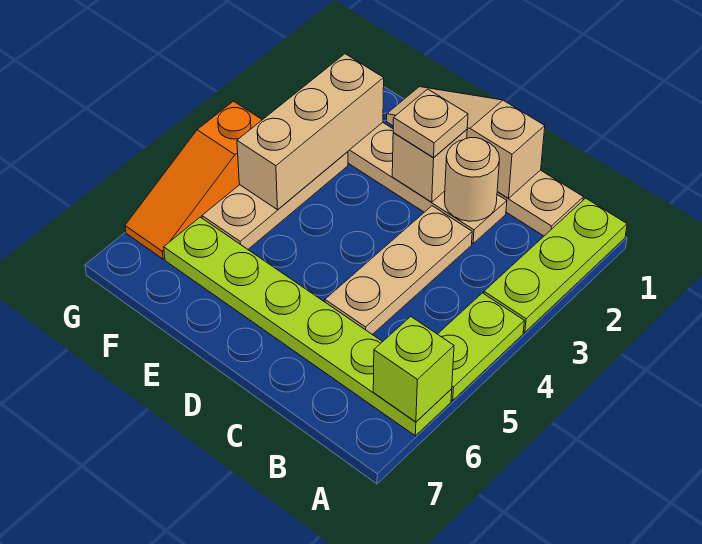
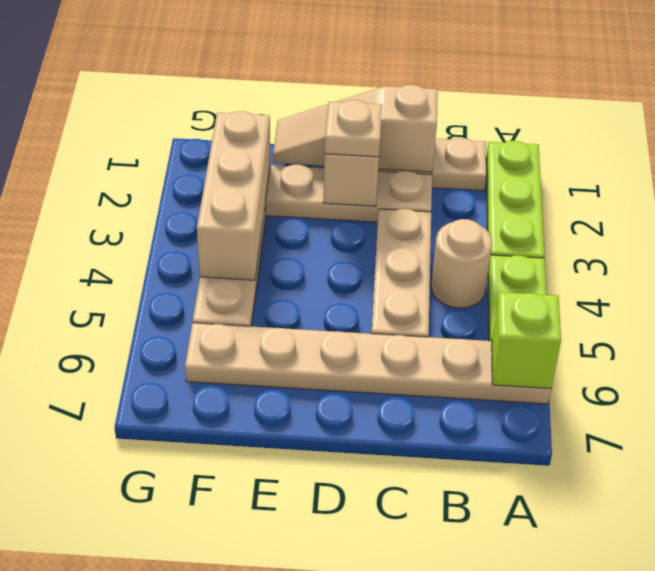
lime plate A6:F6 level 1 -> tan plate A6:F6 level 1
tan round brick C2 level 2 -> tan round brick B4 level 1
orange slope G4:G6 level 1 top 4 -> none

